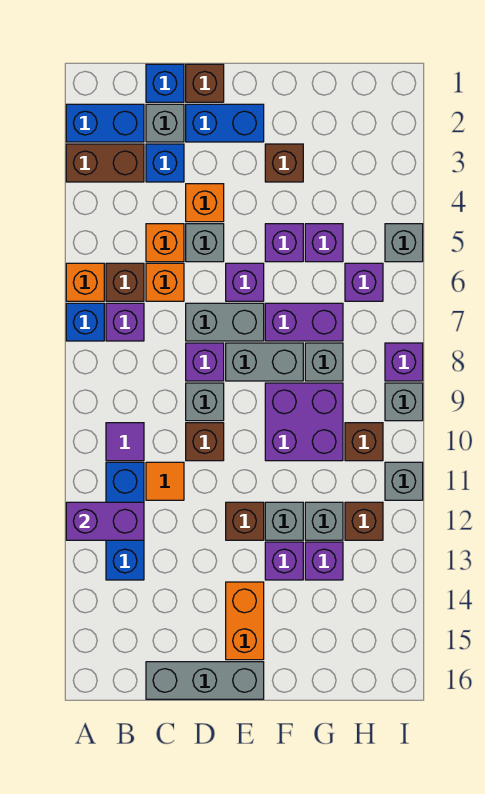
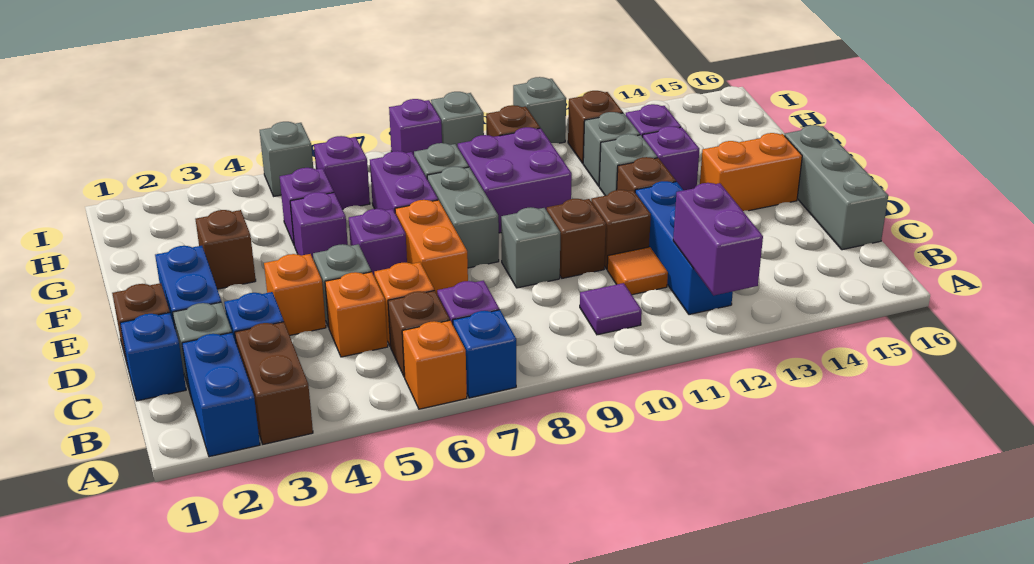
blue brick B11:B13 level 1 -> blue brick B12:D12 level 1
grey brick D7:E7 level 1 -> orange brick D7:E7 level 1
purple brick D8 level 1 -> none
none -> brown brick D11 level 1

